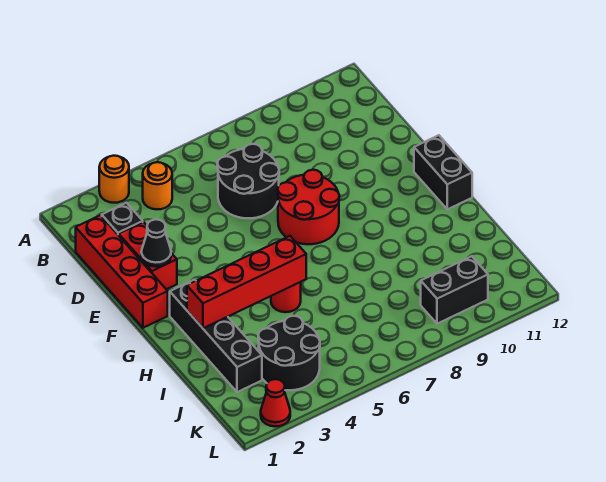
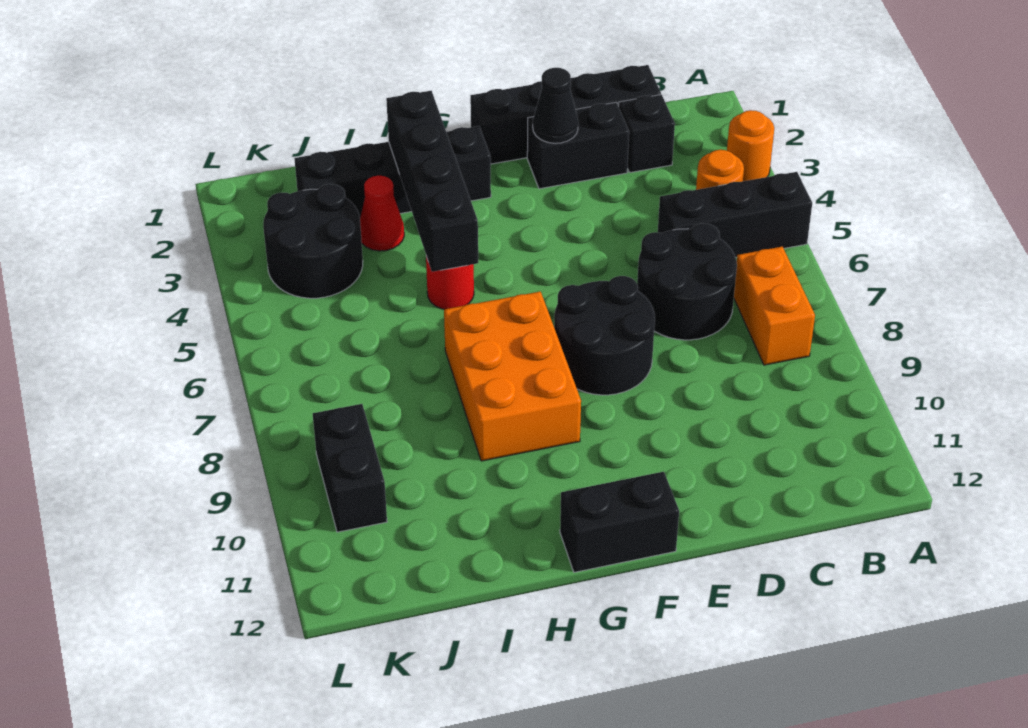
none -> black brick A5:C5 level 1
none -> orange brick B7:B8 level 1
red brick C1:F1 level 1 -> black brick C1:F1 level 1
red brick D2:E2 level 1 -> black brick D2:E2 level 1
red round brick E7:F8 level 1 -> black round brick E7:F8 level 1
none -> orange brick G7:H9 level 1
red brick H2:H5 level 2 -> black brick H2:H5 level 2
red cone L2 level 1 -> red cone I3 level 1

